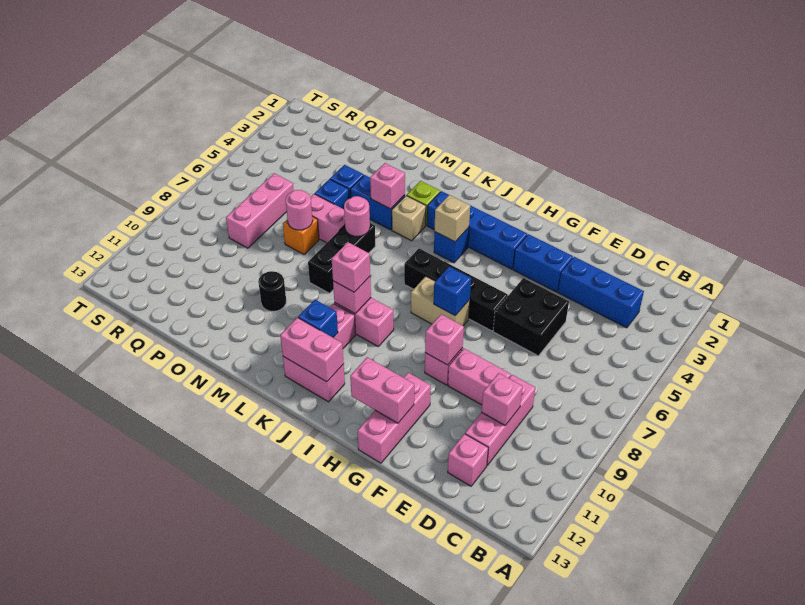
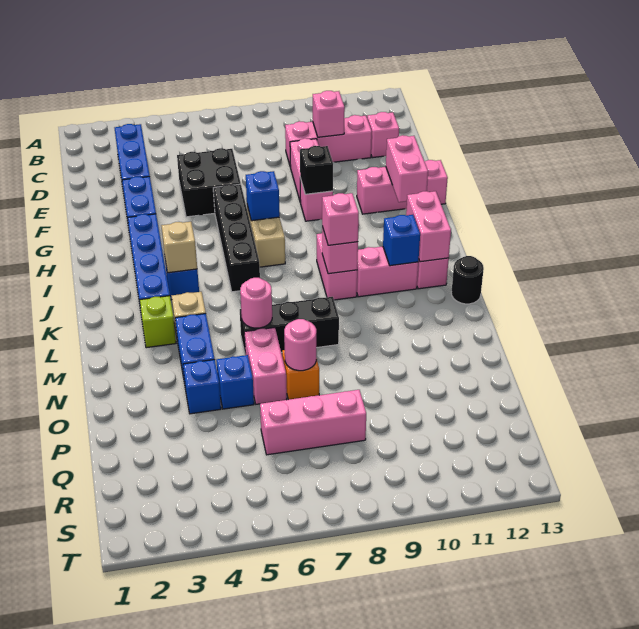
pink brick G9 level 2 -> black brick G9 level 2
pink brick M4 level 2 -> none
black round brick N10 level 1 -> black round brick L13 level 1

